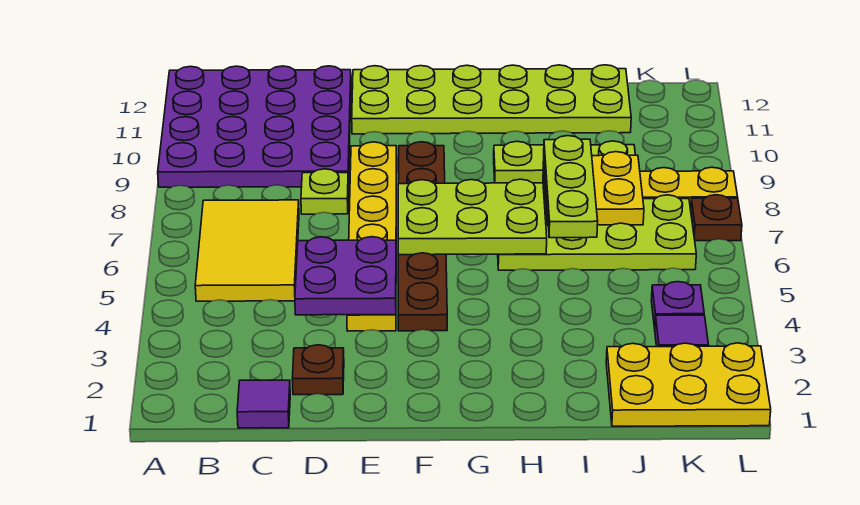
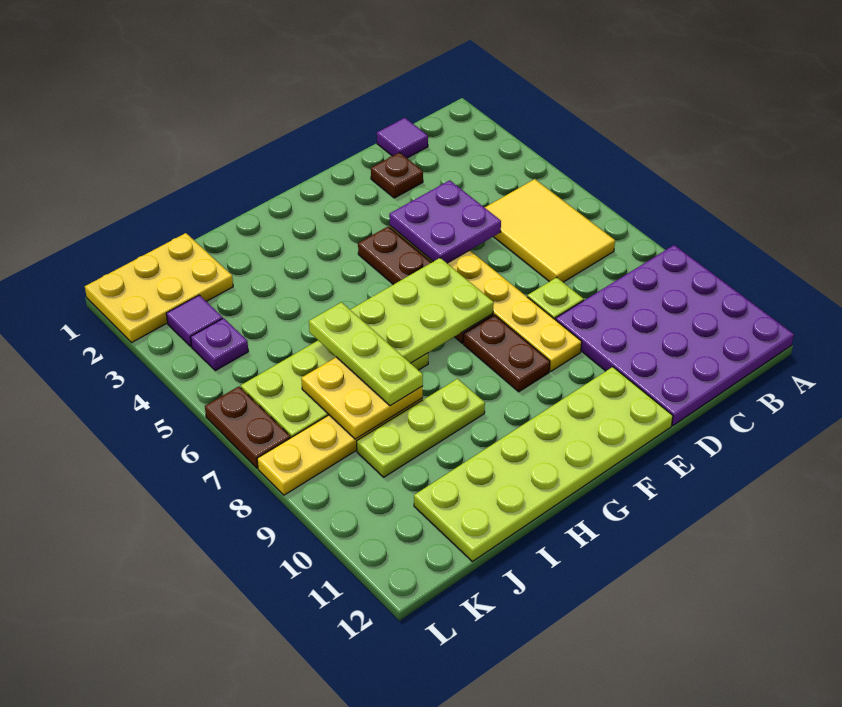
brown plate L7 level 1 -> brown plate L6:L7 level 1

